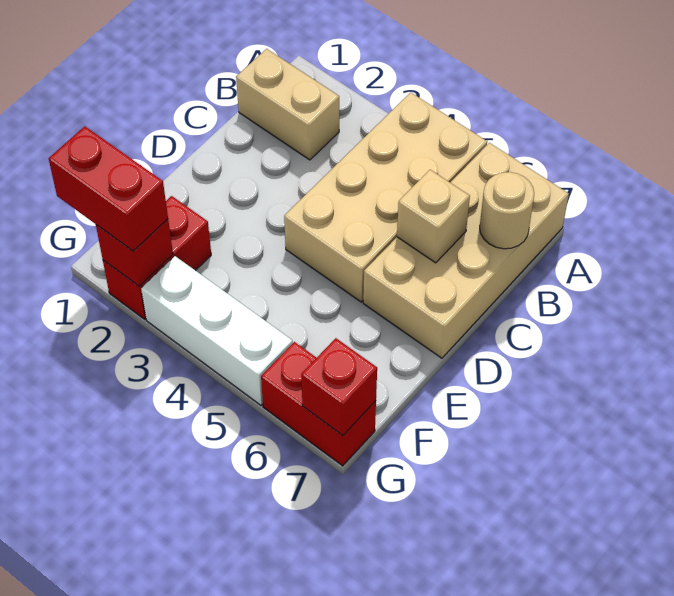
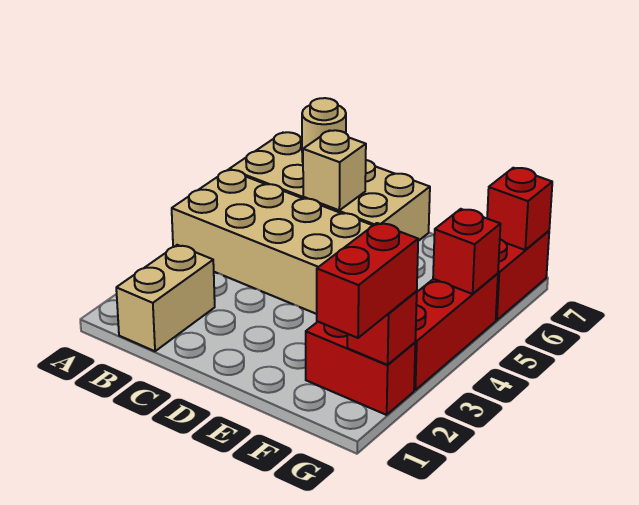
white brick G3:G5 level 1 -> red brick G3:G5 level 1
none -> red brick G5 level 2

